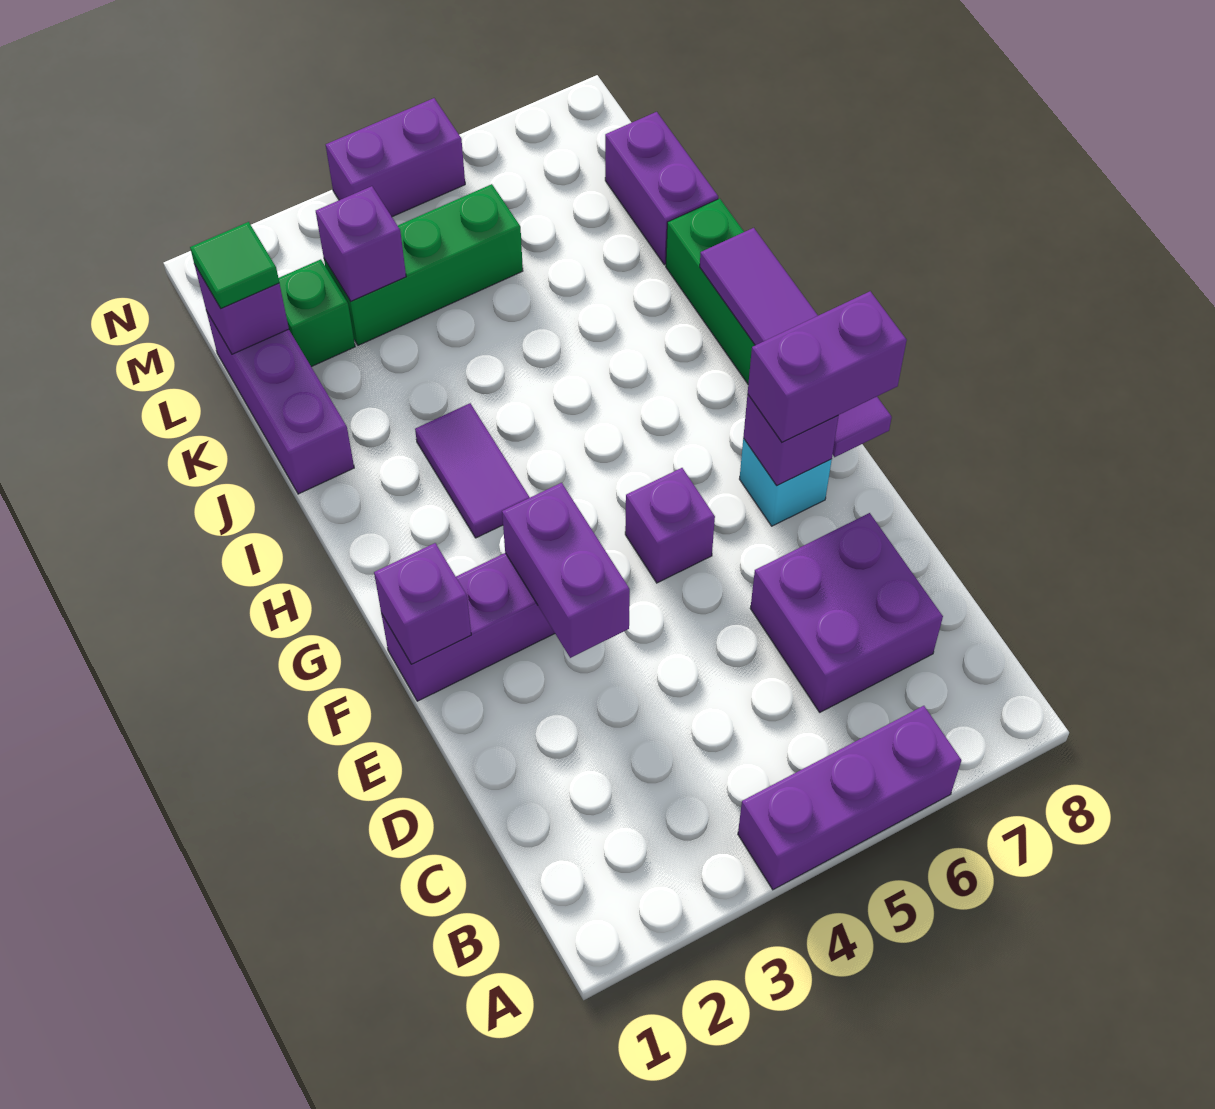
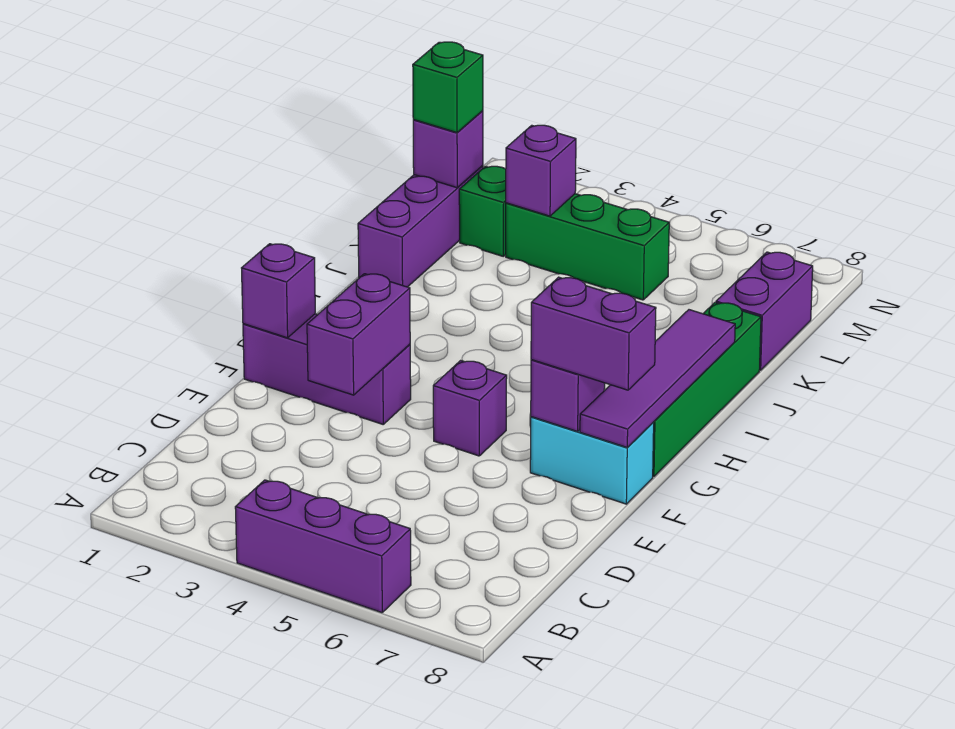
purple brick C6:D7 level 1 -> none
cyan brick F7 level 1 -> cyan brick F7:F8 level 1
purple tile H3:I3 level 1 -> none
green tile L1 level 3 -> green brick L1 level 3
purple brick N4:N5 level 1 -> none

